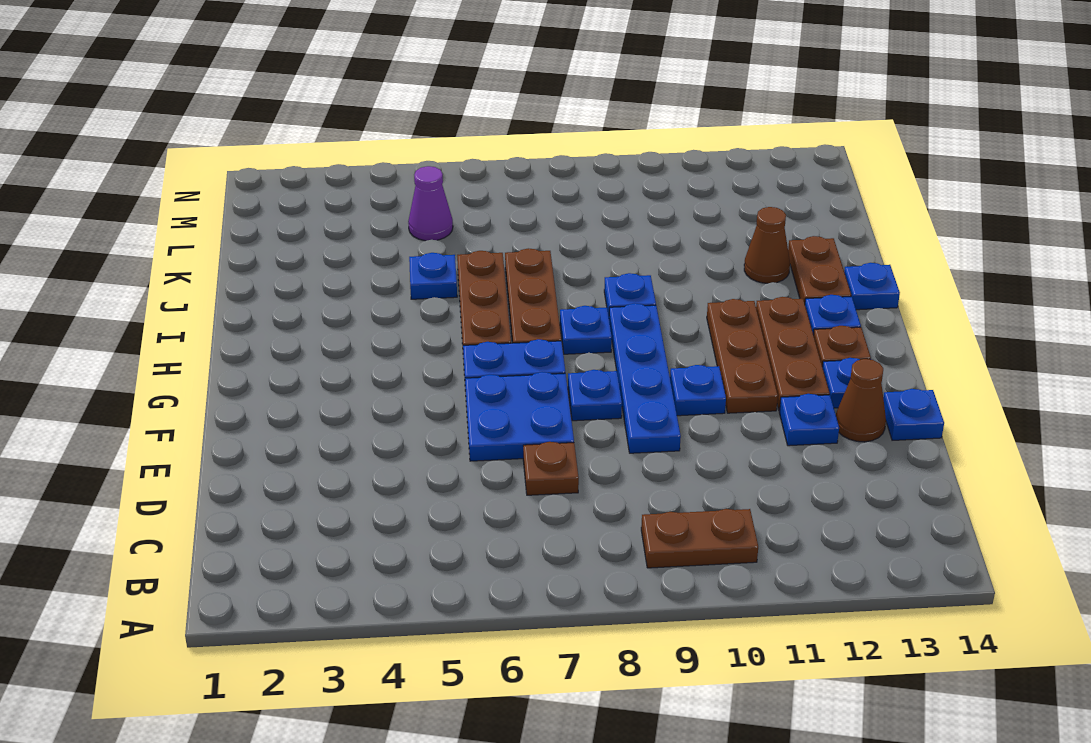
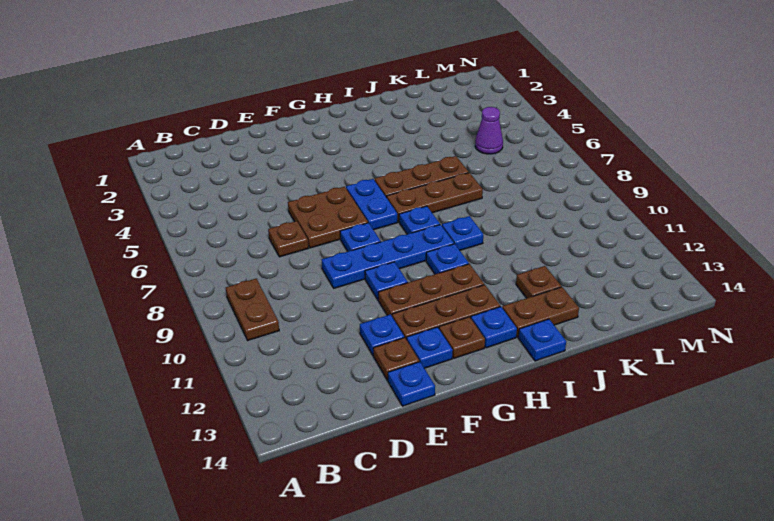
blue plate E6:F7 level 1 -> brown plate E6:F7 level 1
brown cone E13 level 1 -> brown plate E13 level 1
blue plate J5 level 1 -> blue plate H10 level 1
brown cone J12 level 1 -> brown plate J12 level 1

